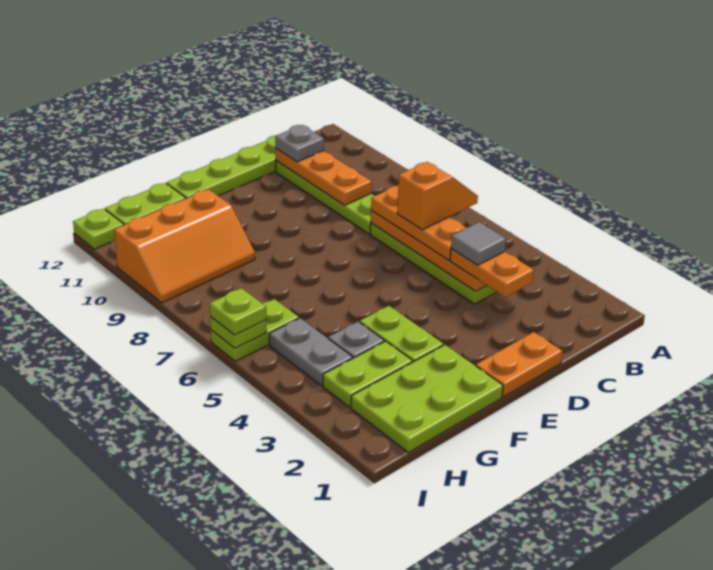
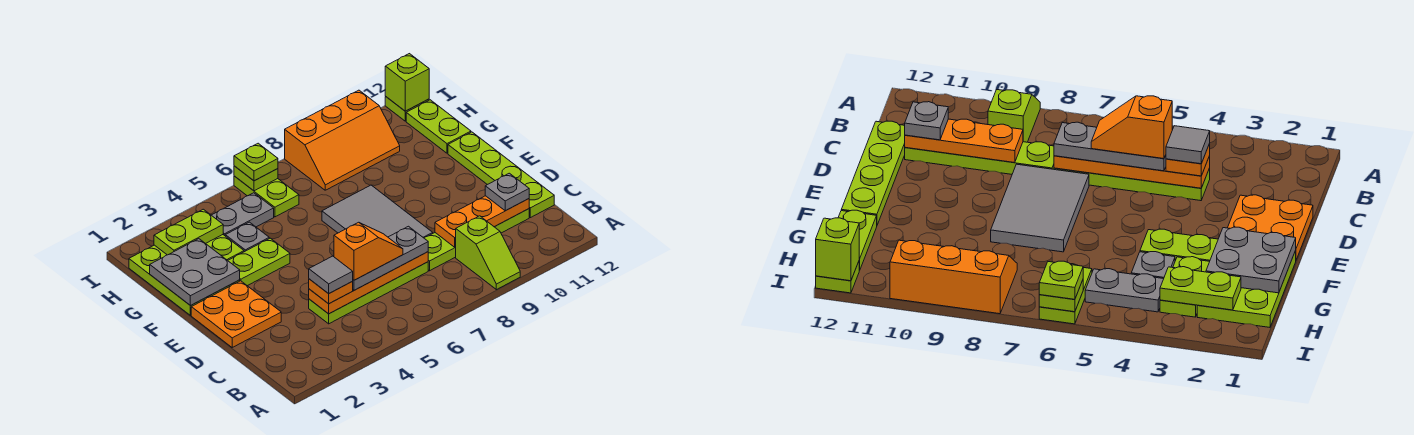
none -> lime slope A9:B9 level 1 top B
orange slope B6:C6 level 4 top C -> orange slope C5:C6 level 4 top 5
orange plate C3:C4 level 3 -> orange plate C4 level 3
orange plate C5:C7 level 3 -> grey plate C5:C7 level 3
orange plate D1:E1 level 1 -> orange plate D1:E2 level 1
none -> grey tile D7:F8 level 1
none -> grey plate F1:G2 level 2
orange slope G9:I10 level 1 top 10 -> orange slope H8:I10 level 1 top I
none -> lime plate H2:H3 level 2
none -> lime brick I12 level 2

